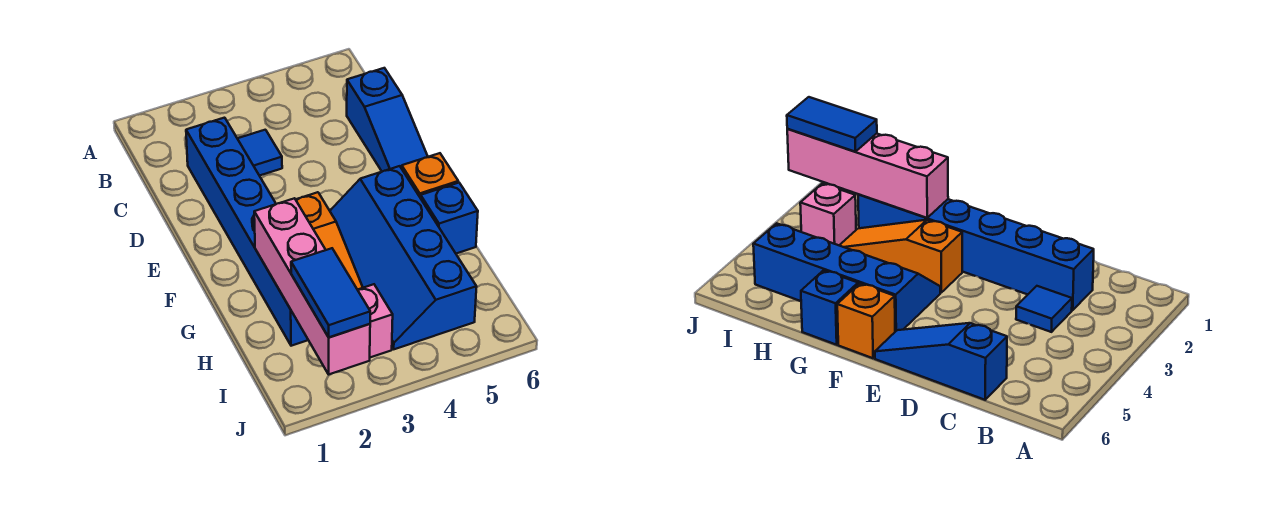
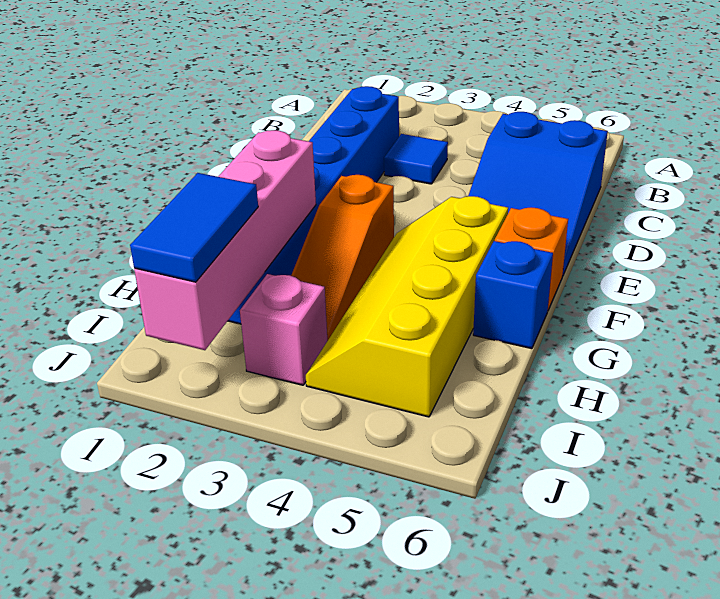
blue slope C6:E6 level 1 top C -> blue slope C5:E6 level 1 top C
blue slope F4:I5 level 1 top 5 -> yellow slope F4:I5 level 1 top 5

